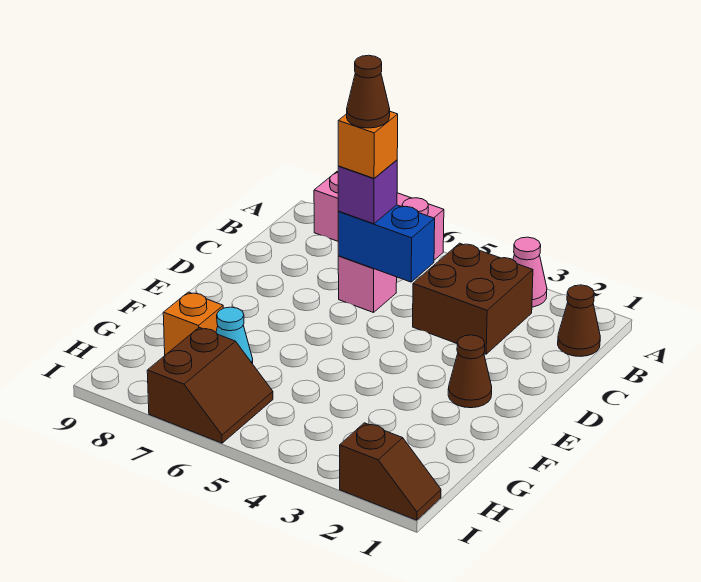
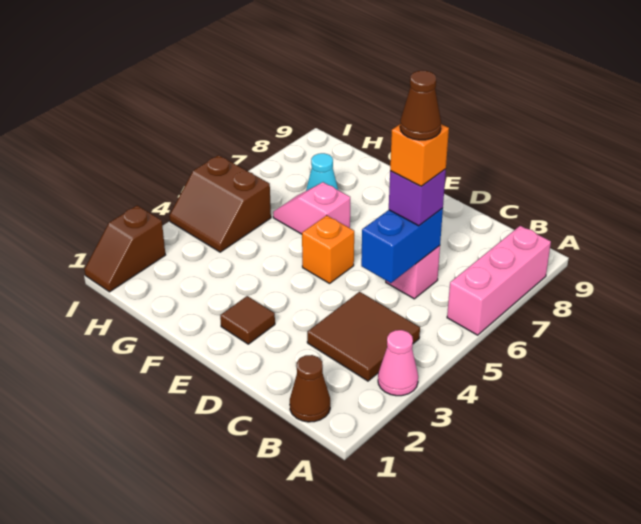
brown brick B3:C4 level 1 -> brown tile B3:C4 level 1
brown cone E2 level 1 -> brown tile E2 level 1
none -> pink slope F6:G6 level 1 top F
orange brick G8 level 1 -> orange brick E5 level 1
brown slope H6:I7 level 1 top 7 -> brown slope H4:I5 level 1 top 5

